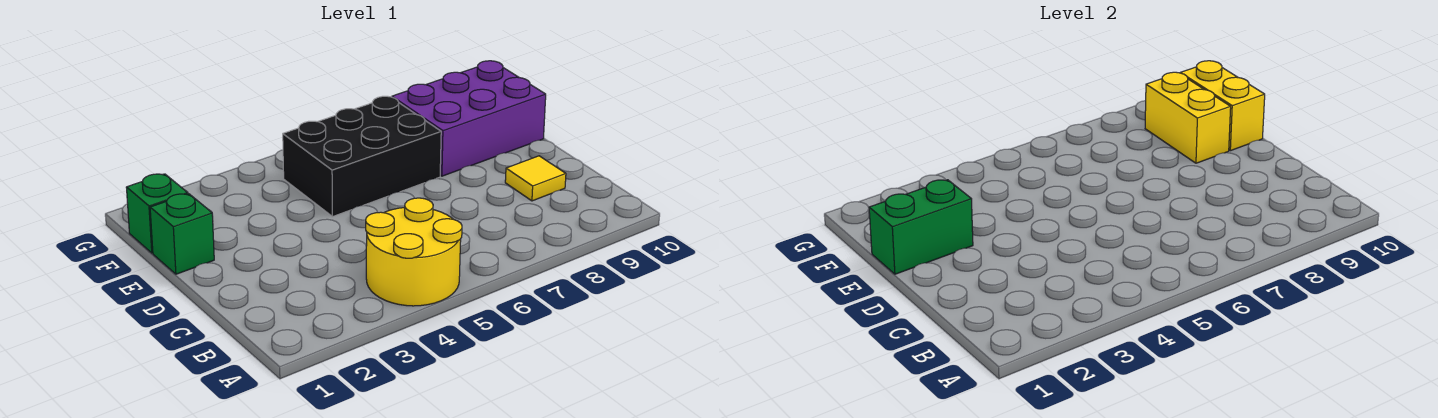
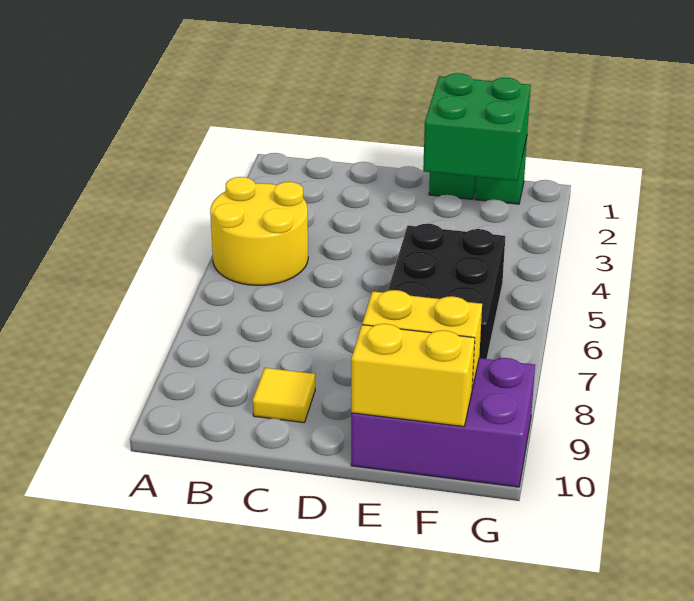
green brick E1:E2 level 2 -> green brick E1:F2 level 2
purple brick E8:F10 level 1 -> purple brick E9:G10 level 1

